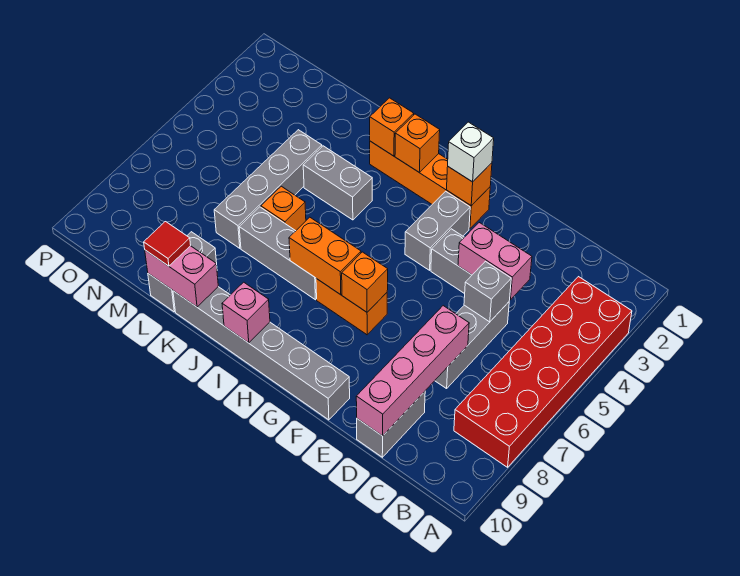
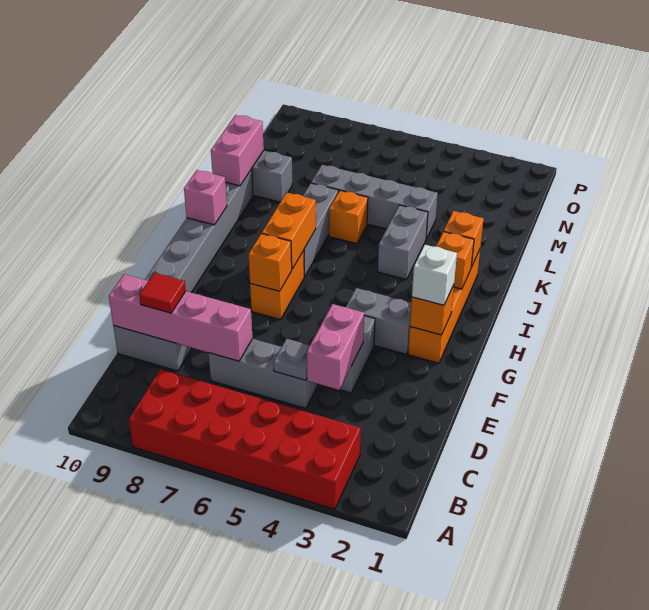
grey brick D5 level 2 -> grey plate D5 level 2
red tile L10 level 3 -> red tile D9 level 3

